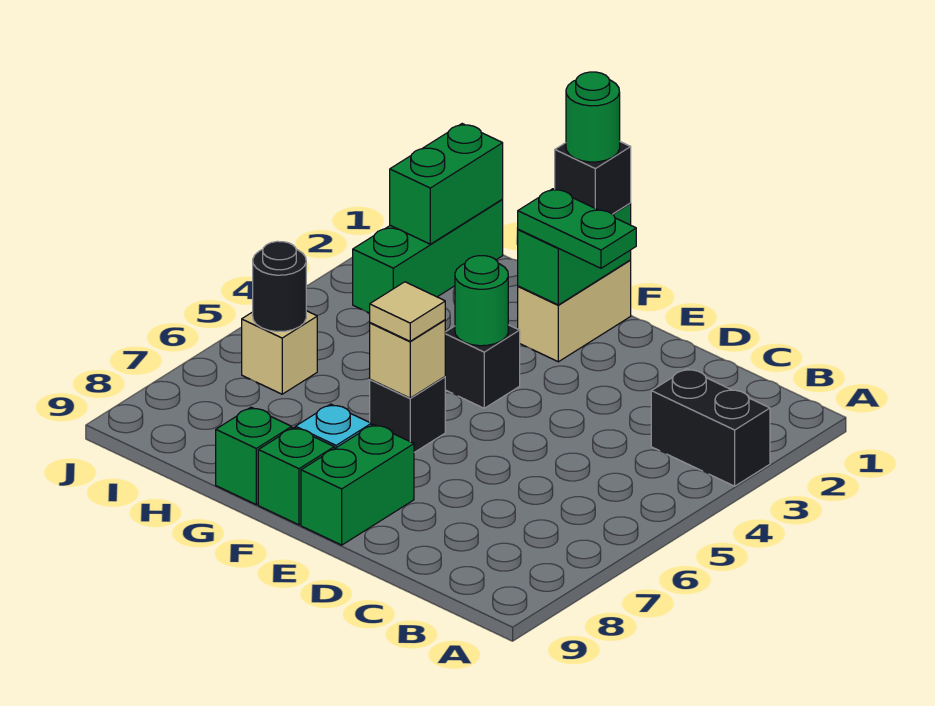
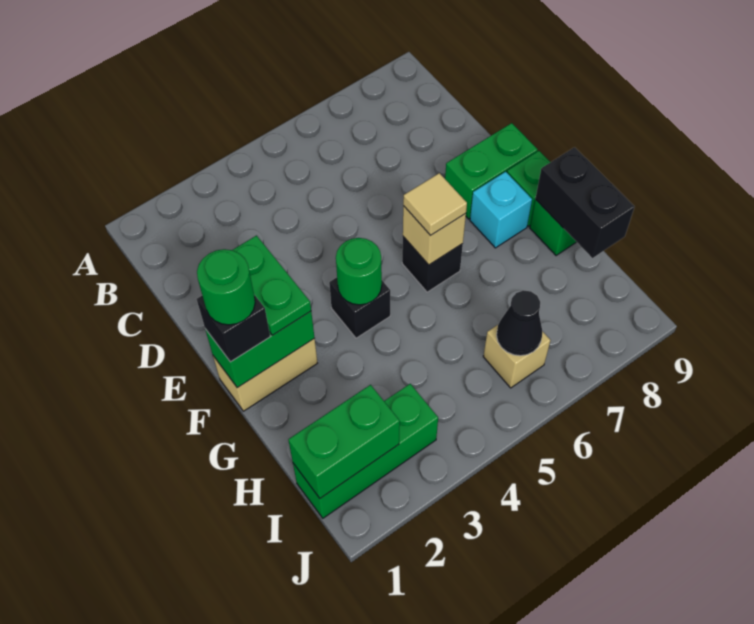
black brick A3:B3 level 1 -> black brick G9:H9 level 2
black round brick I6 level 2 -> black cone I6 level 2

